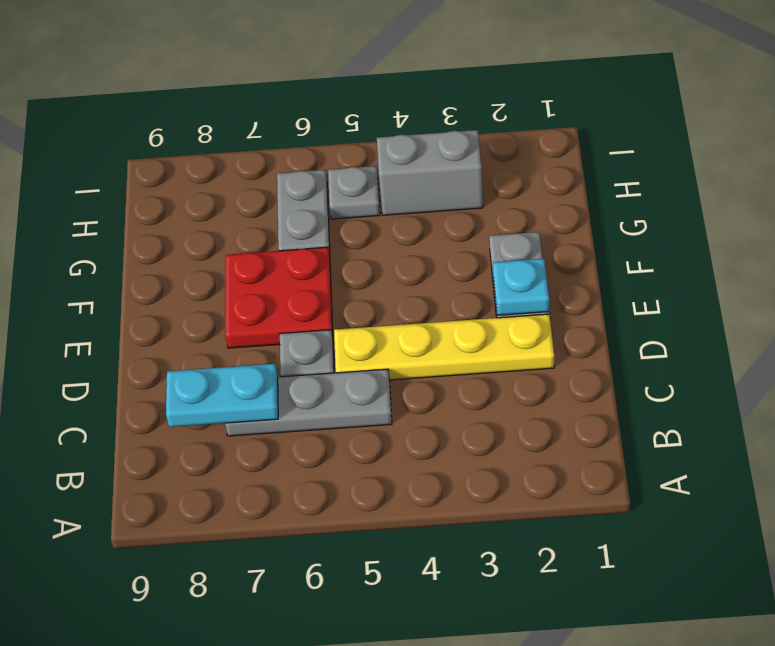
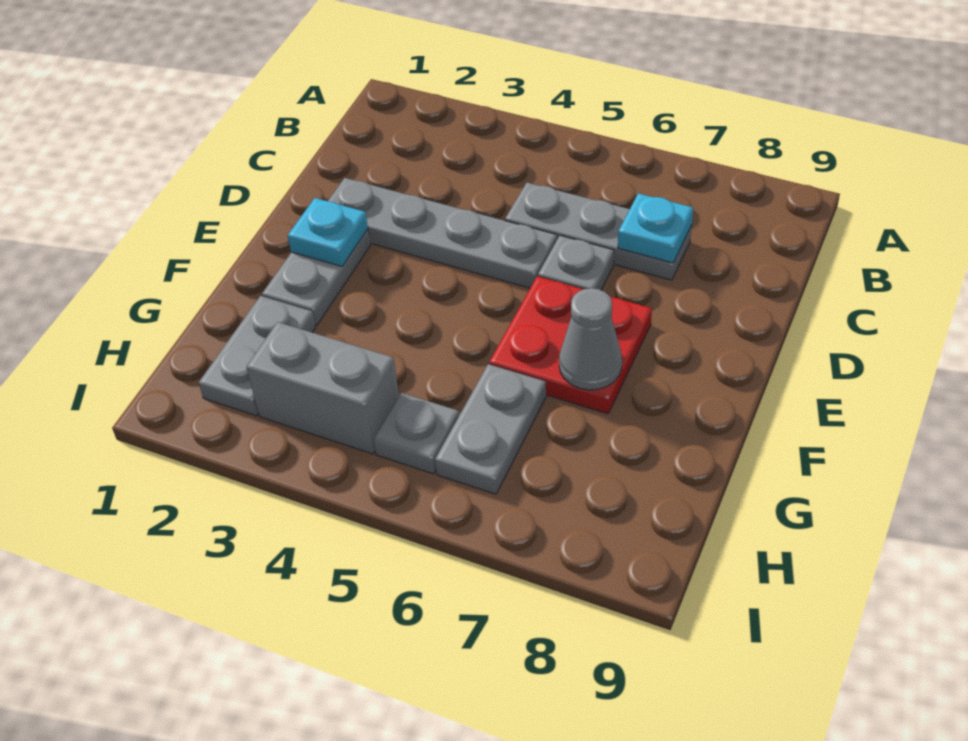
cyan plate C7:C8 level 2 -> cyan plate C7 level 2
yellow plate D2:D5 level 1 -> grey plate D2:D5 level 1
none -> grey cone F7 level 2
none -> grey plate G2:H2 level 1

